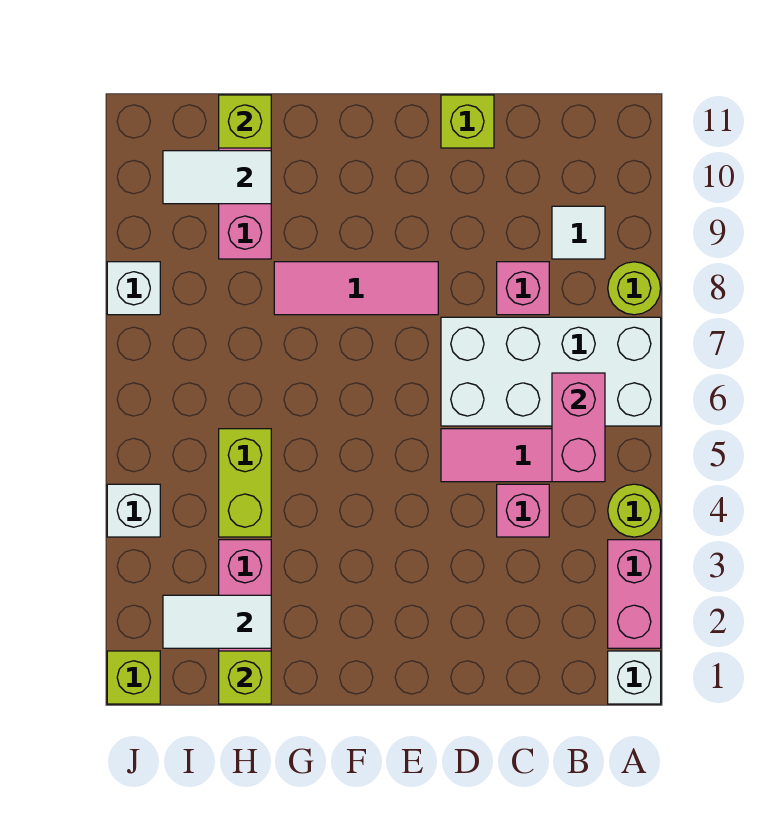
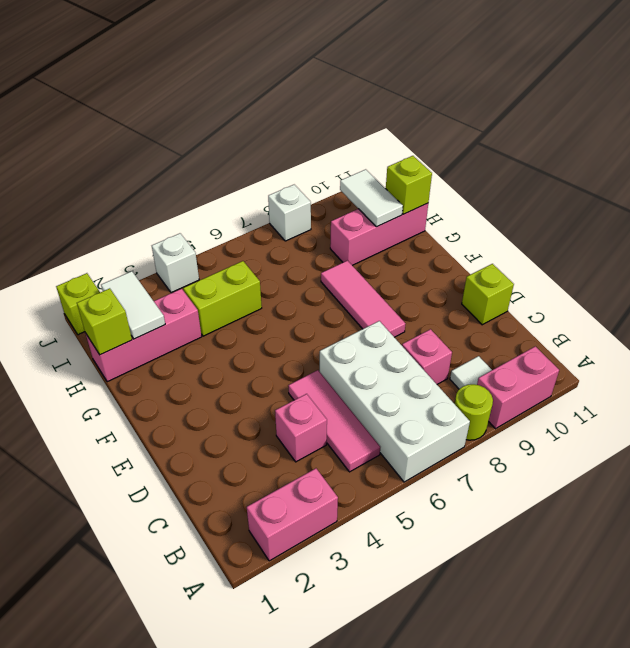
white brick A1 level 1 -> none
lime round brick A4 level 1 -> none
pink brick B5:B6 level 2 -> pink brick A9:A10 level 1

